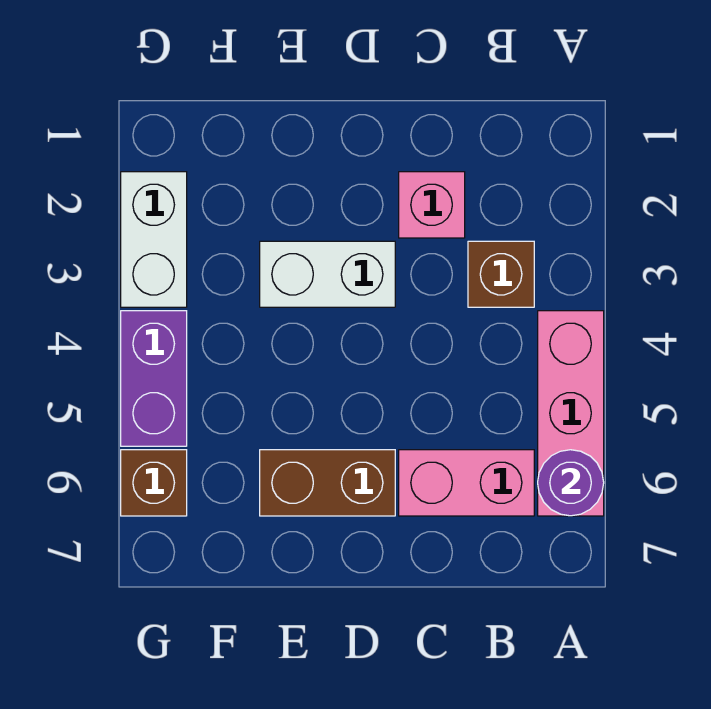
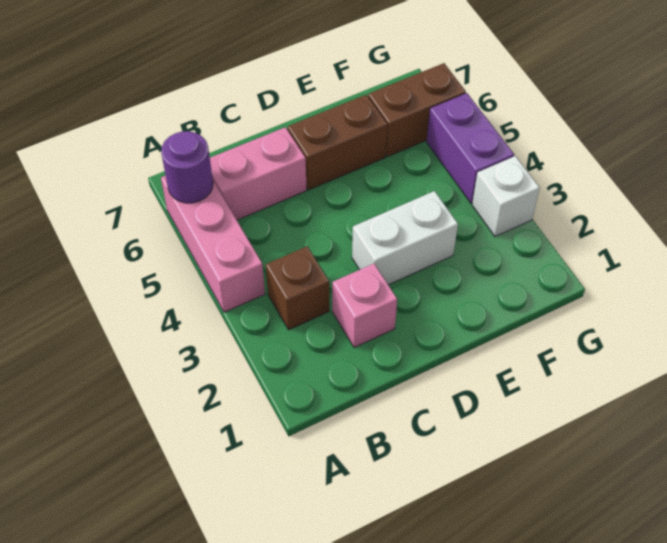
white brick G2:G3 level 1 -> white brick G3 level 1
brown brick G6 level 1 -> brown brick F6:G6 level 1

